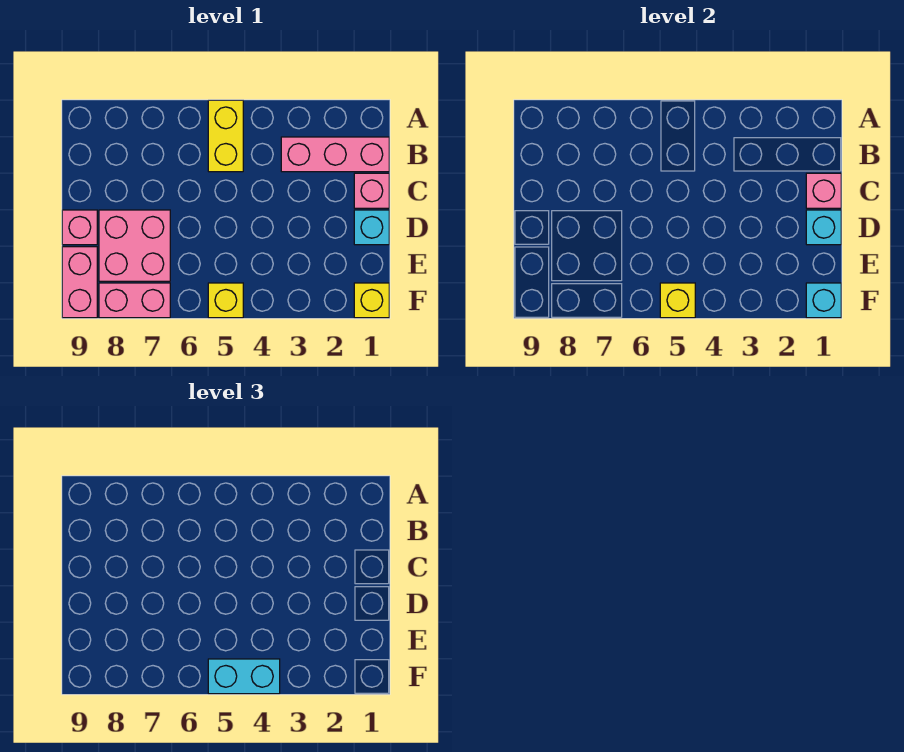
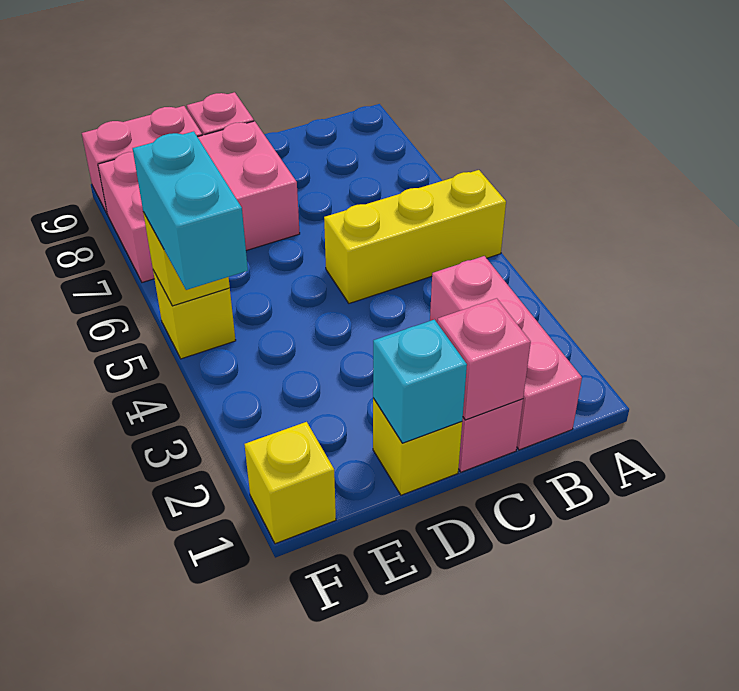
yellow brick A5:B5 level 1 -> yellow brick A5:C5 level 1
cyan brick D1 level 1 -> yellow brick D1 level 1
cyan brick F1 level 2 -> none

